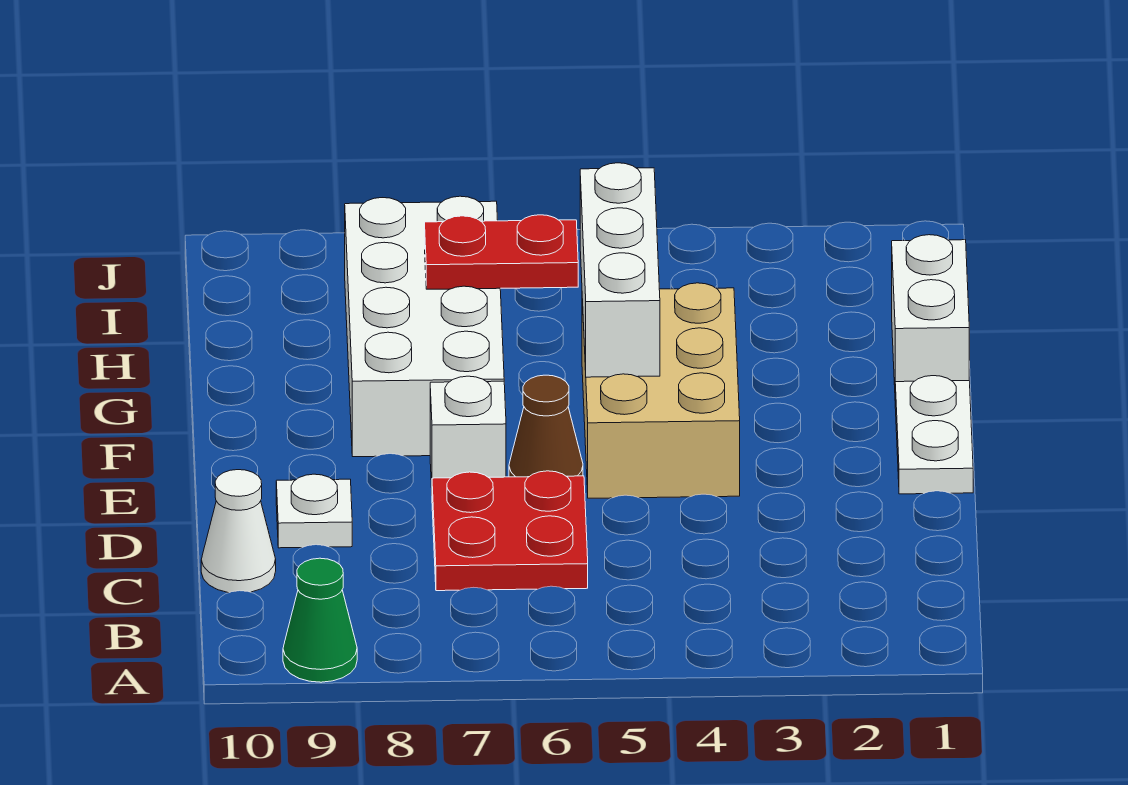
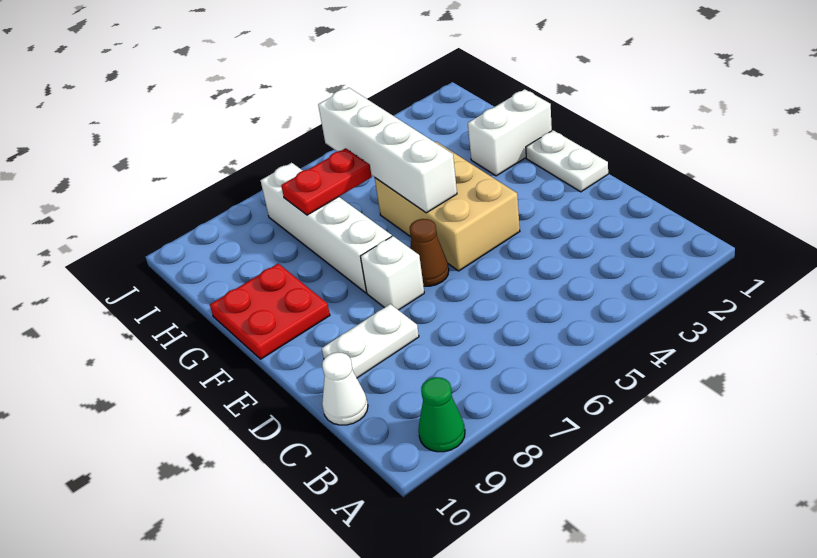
red plate C6:D7 level 1 -> red plate F9:G10 level 1
white plate D9 level 1 -> white plate D8:D9 level 1
white brick F5:H5 level 2 -> white brick F5:I5 level 2
white brick F7:I8 level 1 -> white brick F7:I7 level 1
white brick G1:H1 level 1 -> white brick G1:G2 level 1

